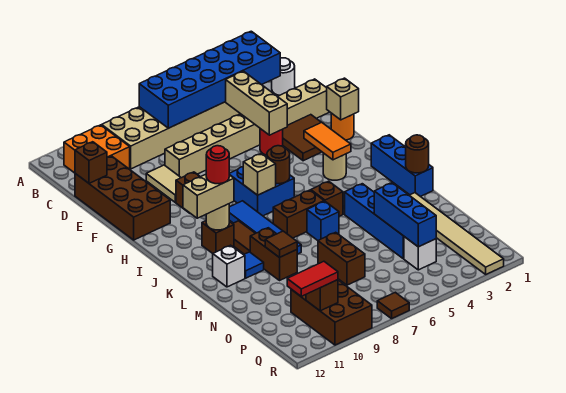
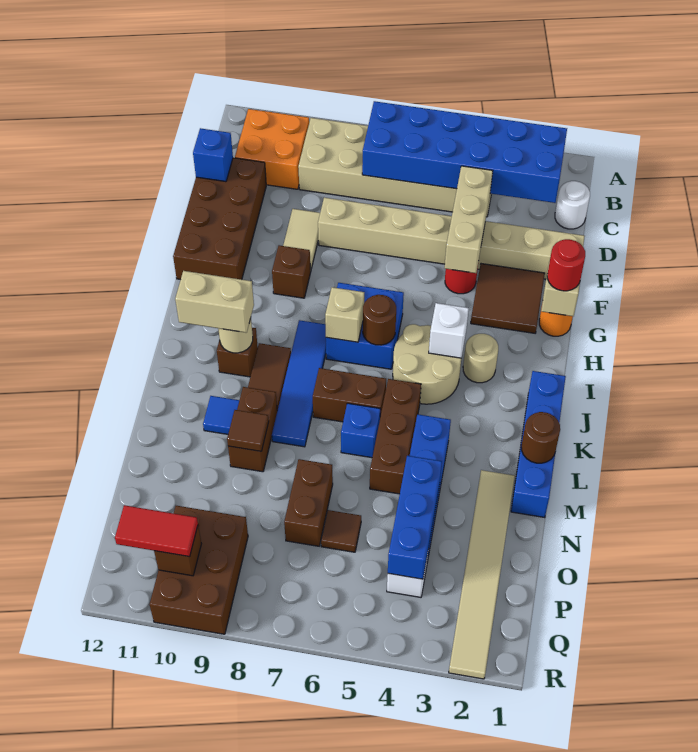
brown brick D12 level 2 -> blue brick D12 level 2
orange tile H3:I3 level 2 -> none
none -> tan round brick I4:J5 level 1
blue brick J1:L1 level 1 -> blue brick J1:M1 level 1
red round brick J10 level 4 -> red round brick G1 level 3
brown brick K5 level 1 -> brown brick K5:M5 level 1
white brick L11 level 1 -> white brick I4 level 2
brown tile R7 level 1 -> brown tile O6 level 1

